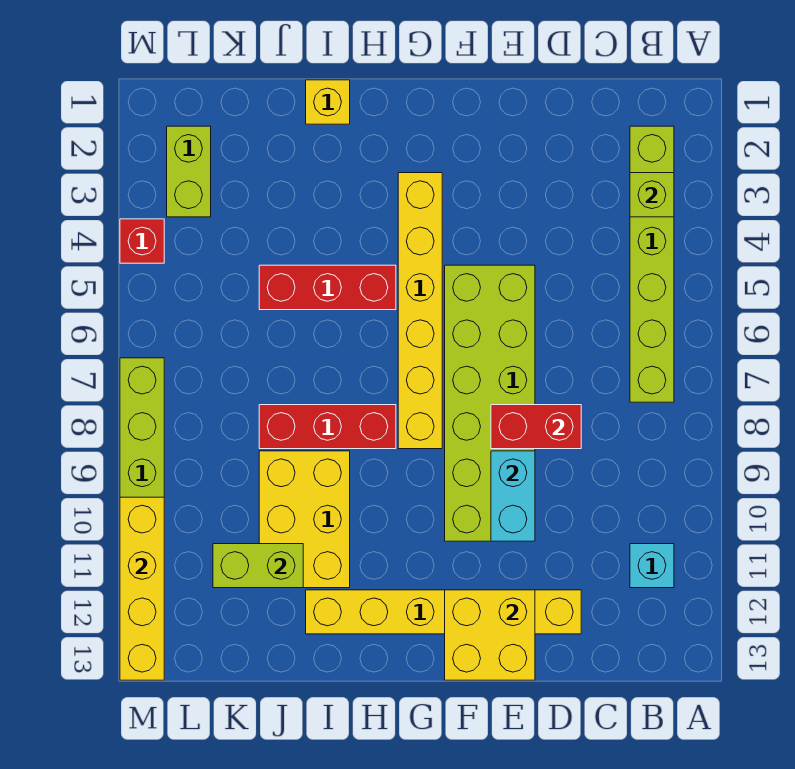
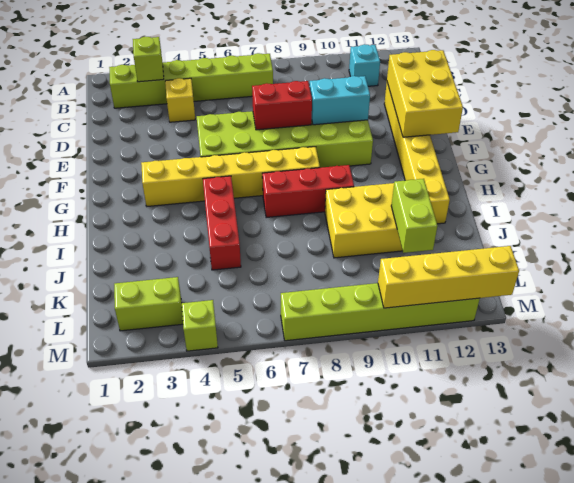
red brick D8:E8 level 2 -> red brick E7:E8 level 2
yellow brick E12:F13 level 2 -> yellow brick D12:F13 level 2
red brick H8:J8 level 1 -> red brick H7:H9 level 1
yellow brick I1 level 1 -> yellow brick C4 level 1
red brick M4 level 1 -> lime brick M4 level 1

